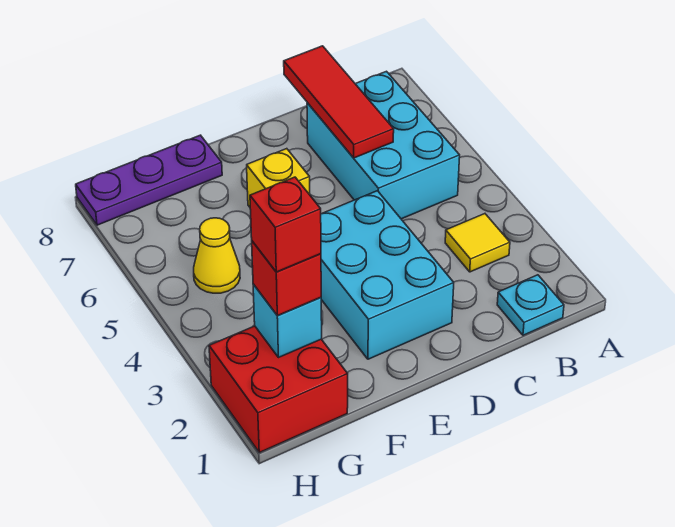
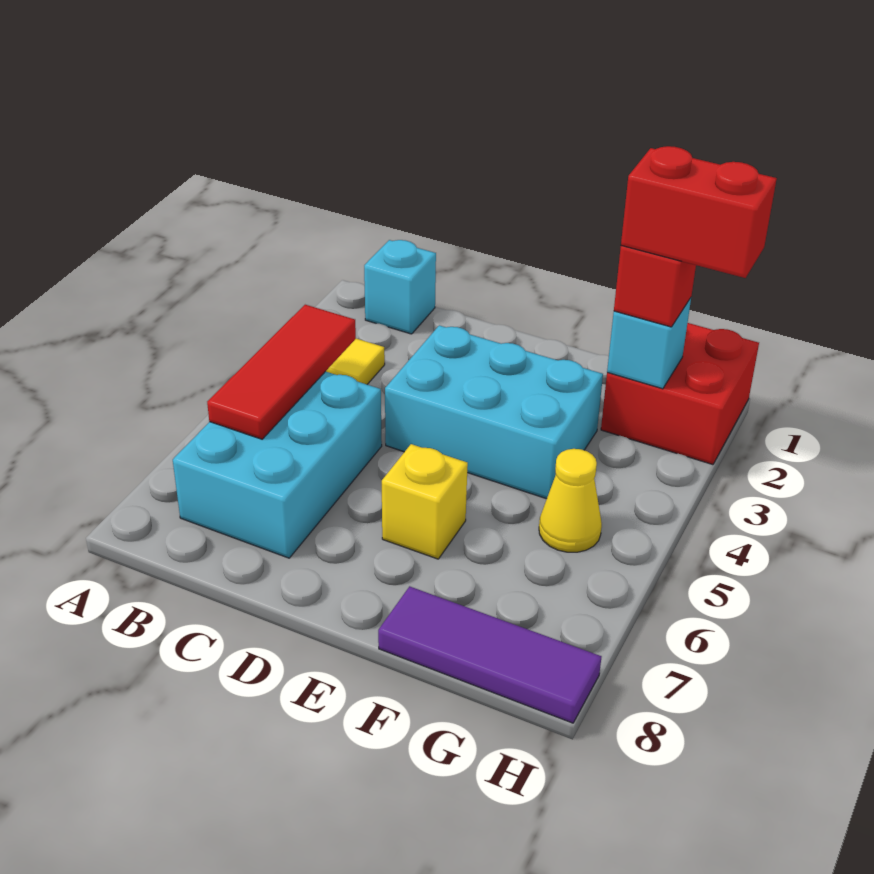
cyan plate B1 level 1 -> cyan brick B1 level 1
red tile C6:C8 level 2 -> red tile B4:B6 level 2
cyan brick D2:E4 level 1 -> cyan brick D3:F4 level 1
purple plate F8:H8 level 1 -> purple tile F8:H8 level 1
red brick G2 level 4 -> red brick G2:H2 level 4

